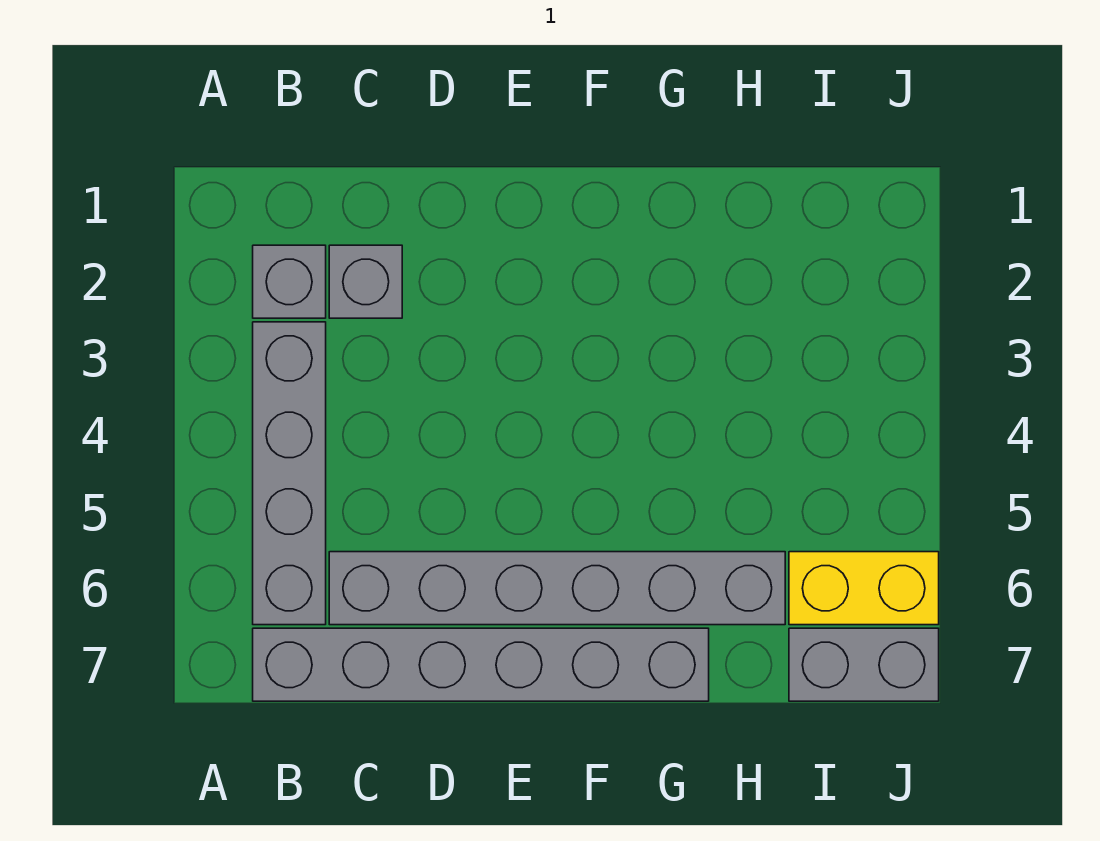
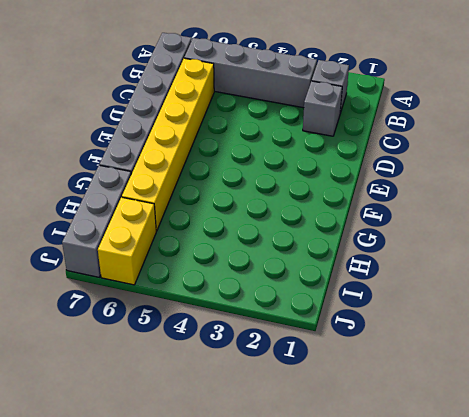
grey brick C6:H6 level 1 -> yellow brick C6:H6 level 1
grey brick I7:J7 level 1 -> grey brick H7:J7 level 1

